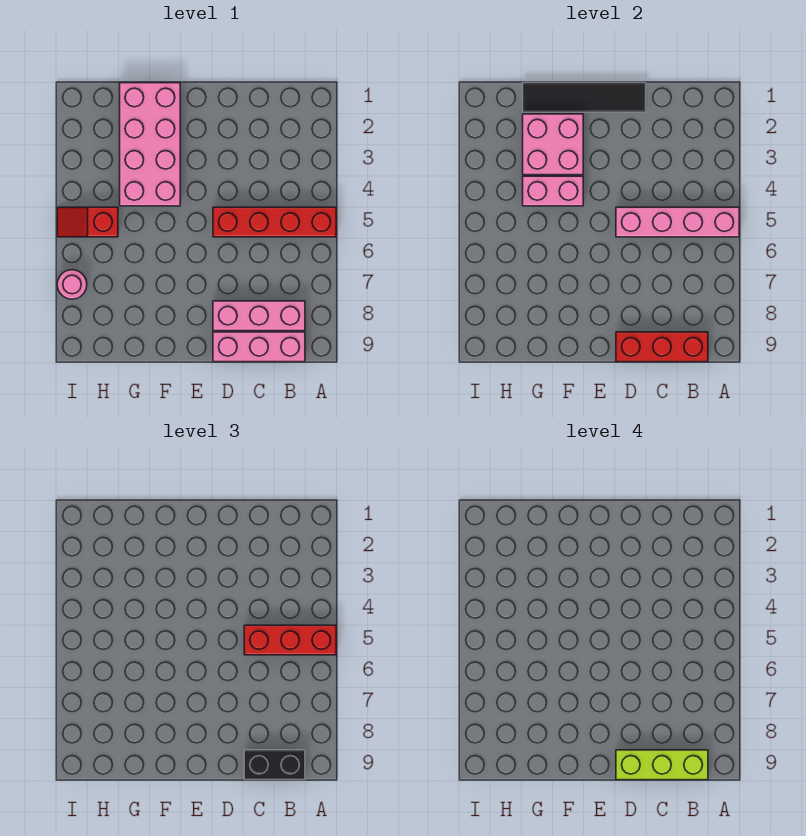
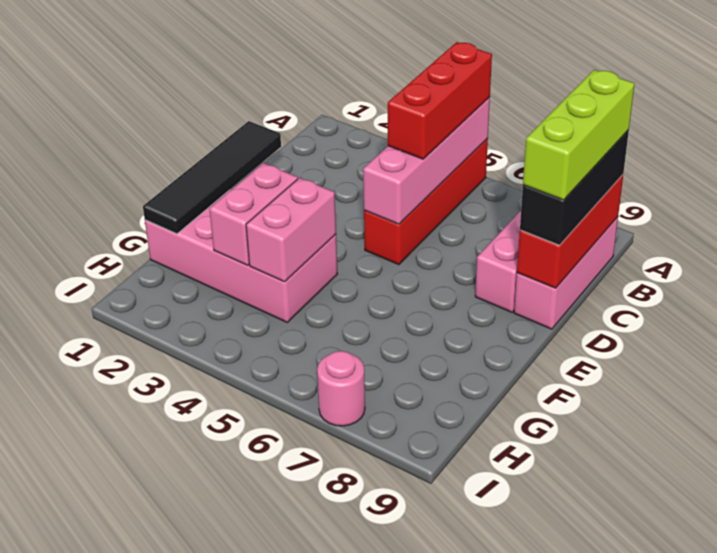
black brick B9:C9 level 3 -> black brick B9:D9 level 3
pink brick F2:G3 level 2 -> pink brick F3:G3 level 2
red slope H5:I5 level 1 top H -> none

